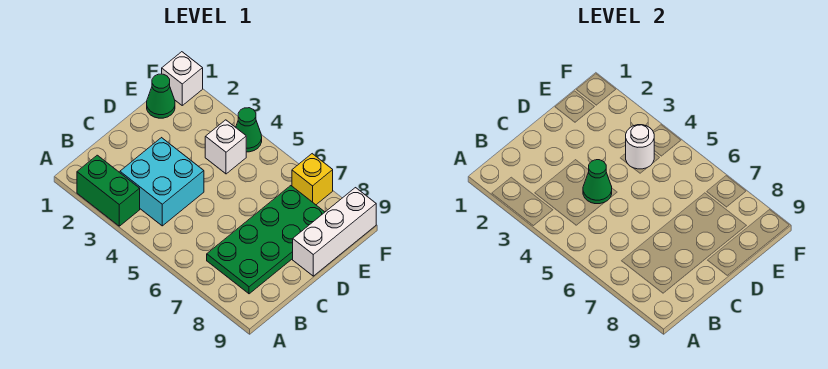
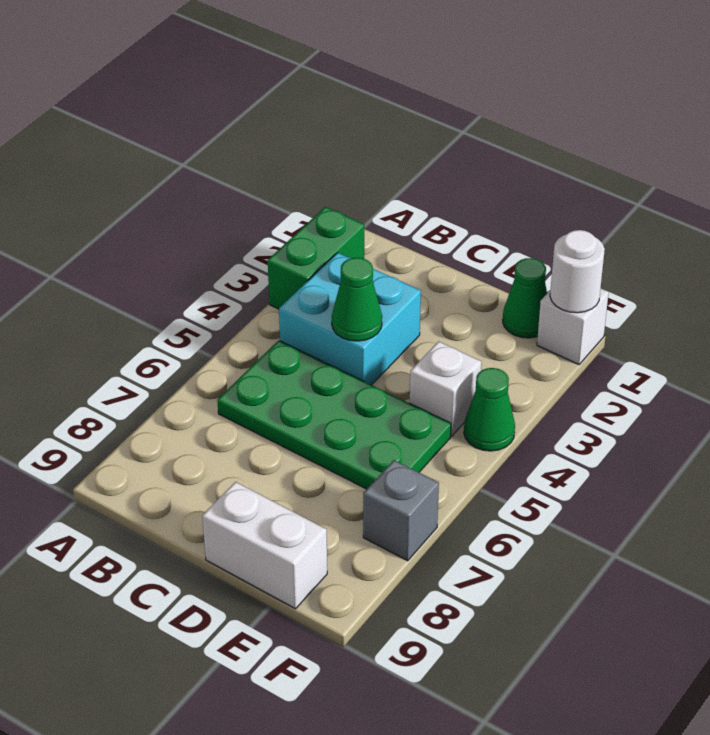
green plate B7:E8 level 1 -> green plate B5:E6 level 1
white brick D9:F9 level 1 -> white brick D9:E9 level 1
white round brick E4 level 2 -> white round brick F1 level 2
yellow brick F7 level 1 -> grey brick F7 level 1

